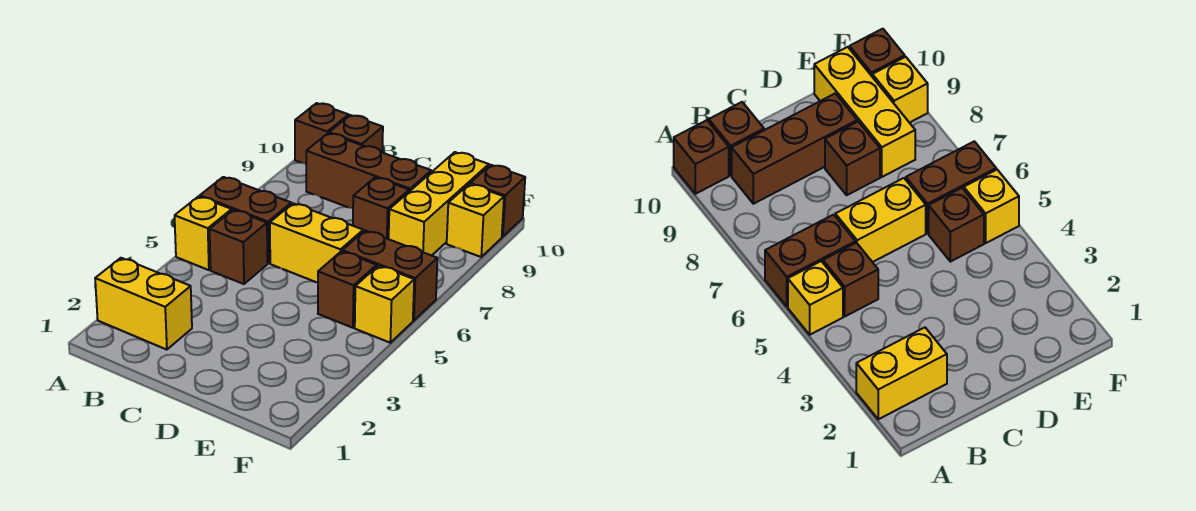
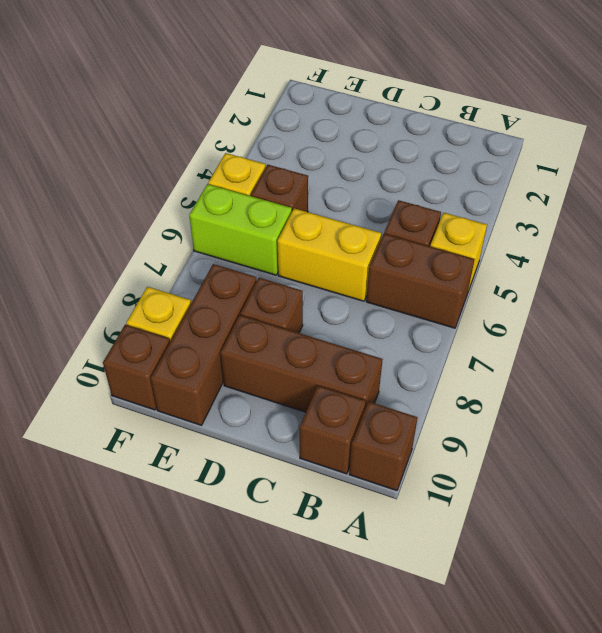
yellow brick A2:B2 level 1 -> none
brown brick E6:F6 level 1 -> lime brick E6:F6 level 1
yellow brick E8:E10 level 1 -> brown brick E8:E10 level 1

